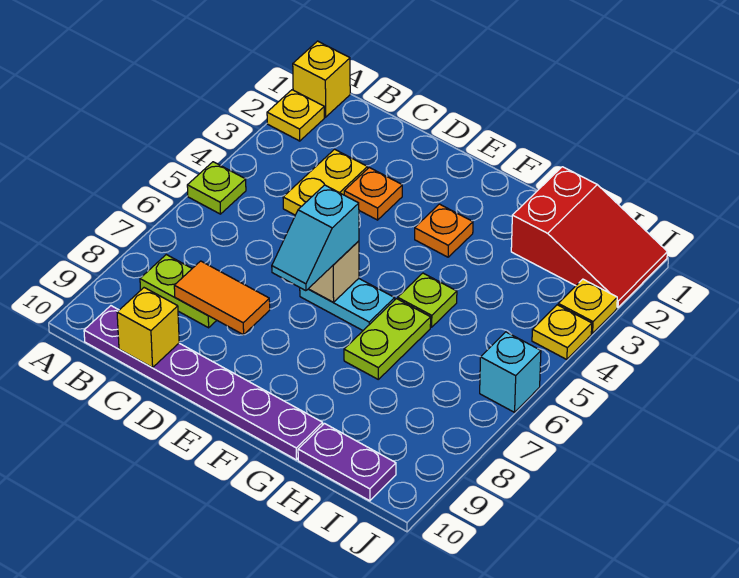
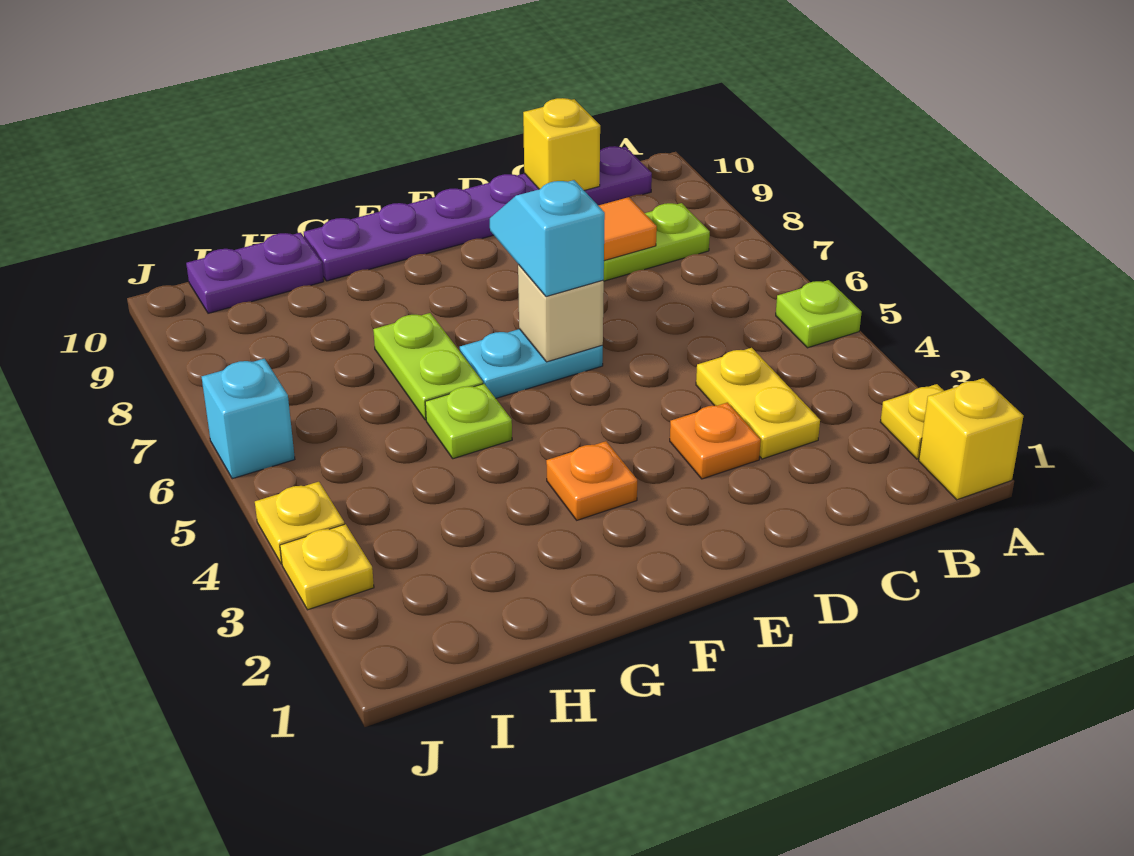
red slope H1:J2 level 1 top H -> none

